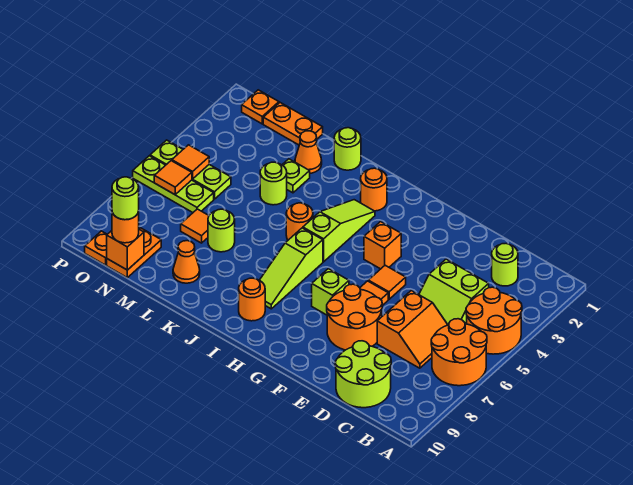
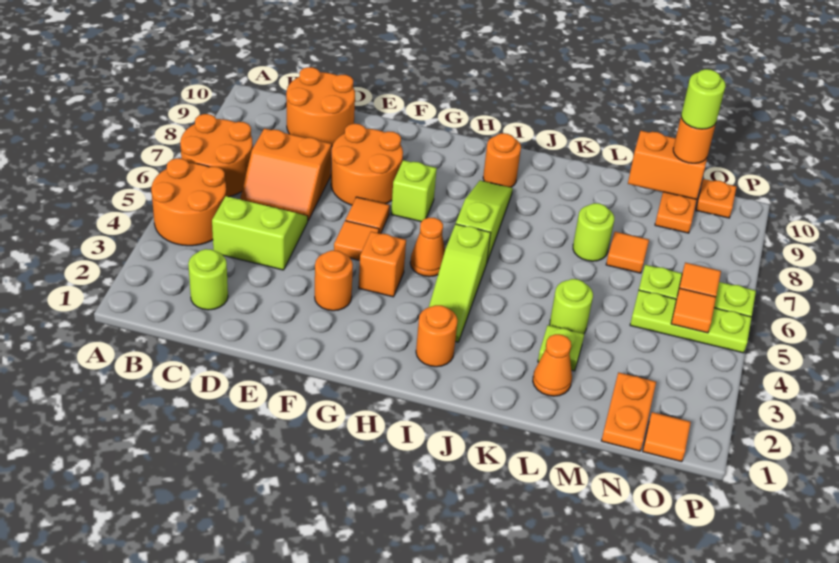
orange slope C6:D7 level 1 top D -> orange slope C6:D7 level 1 top 7
lime round brick C9:D10 level 1 -> orange round brick C9:D10 level 1
orange round brick J5 level 1 -> orange round brick F3 level 1
lime round brick K1 level 1 -> none
orange cone L9 level 1 -> orange cone H5 level 1
orange plate M1:N1 level 1 -> orange plate N1:N2 level 1
orange brick N10 level 2 -> orange brick M10:N10 level 2
orange plate O1 level 1 -> orange tile O1 level 1

